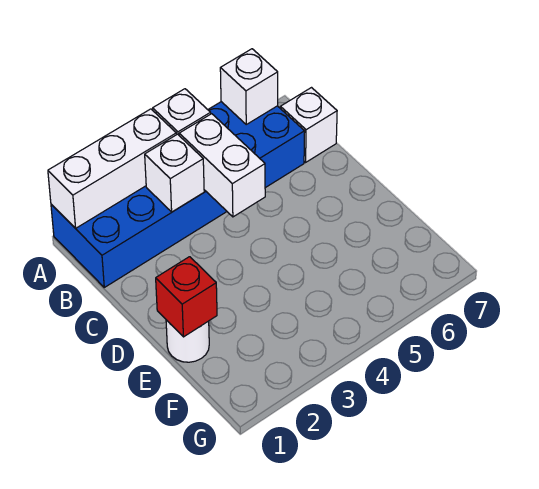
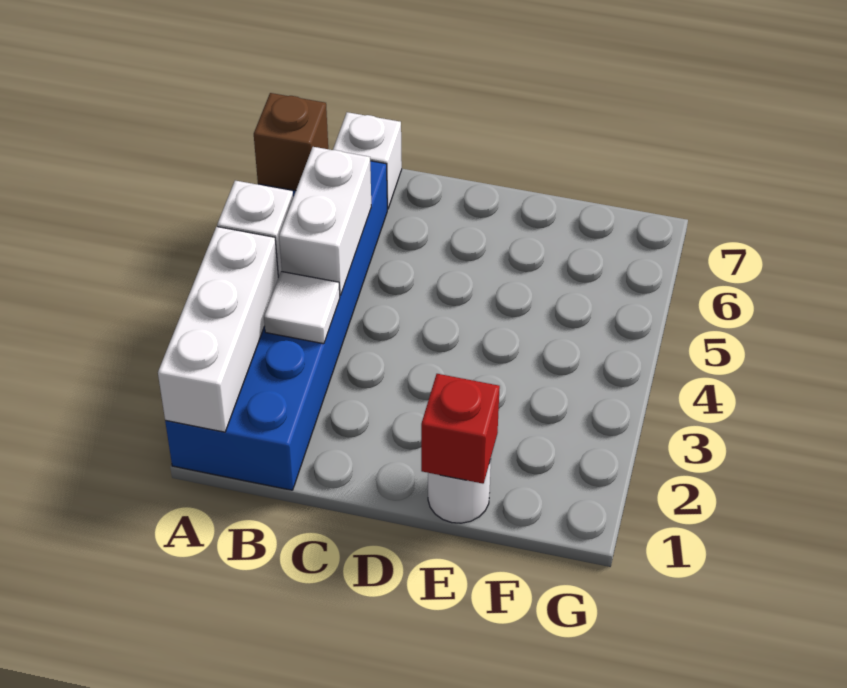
white brick A6 level 2 -> brown brick A6 level 2
white brick B3 level 2 -> white tile B3 level 2
white brick B4:C4 level 2 -> white brick B4:B5 level 2

